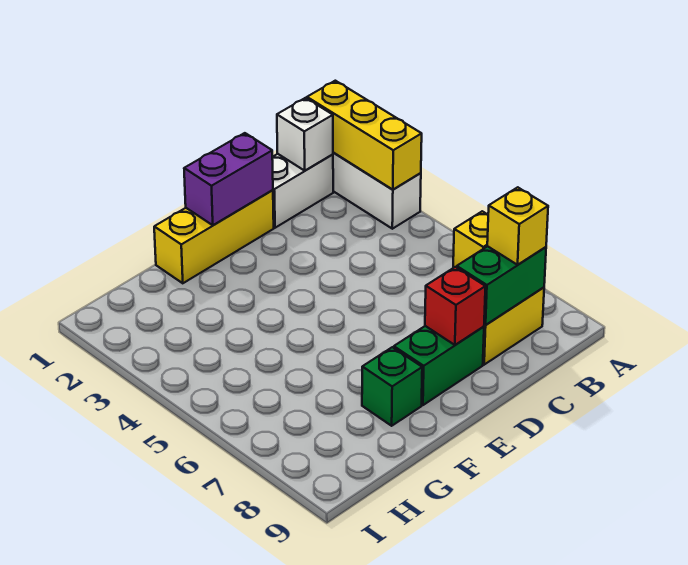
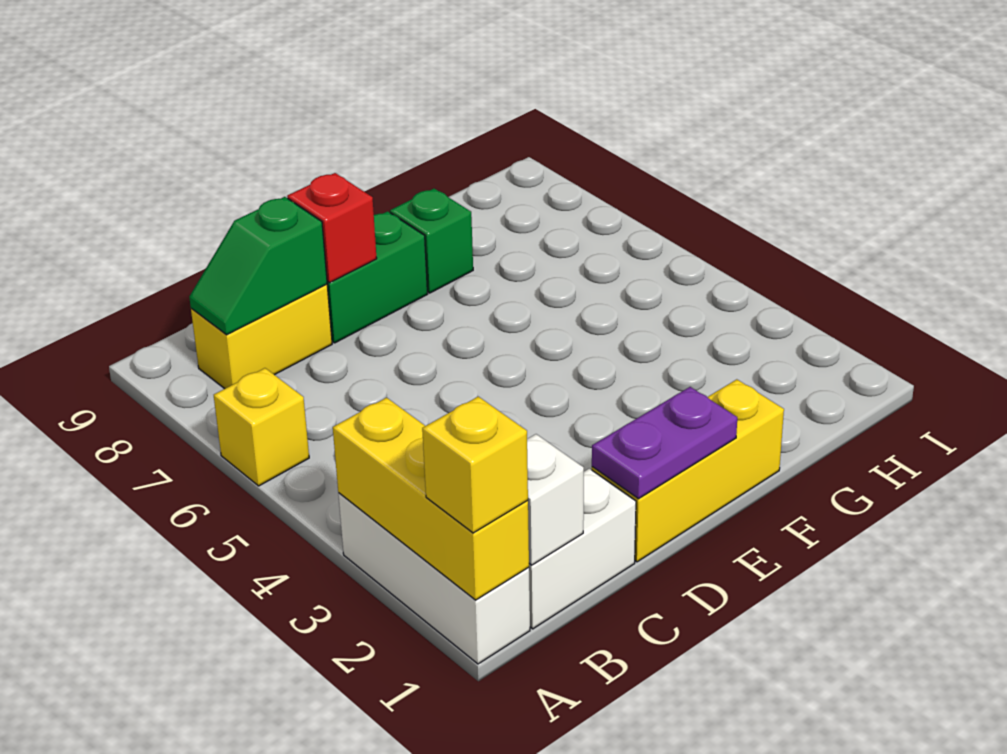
green brick B8:C8 level 2 -> green slope B8:C8 level 2 top C
yellow brick B8 level 3 -> yellow brick A1 level 3
purple brick D1:E1 level 2 -> purple plate D1:E1 level 2

